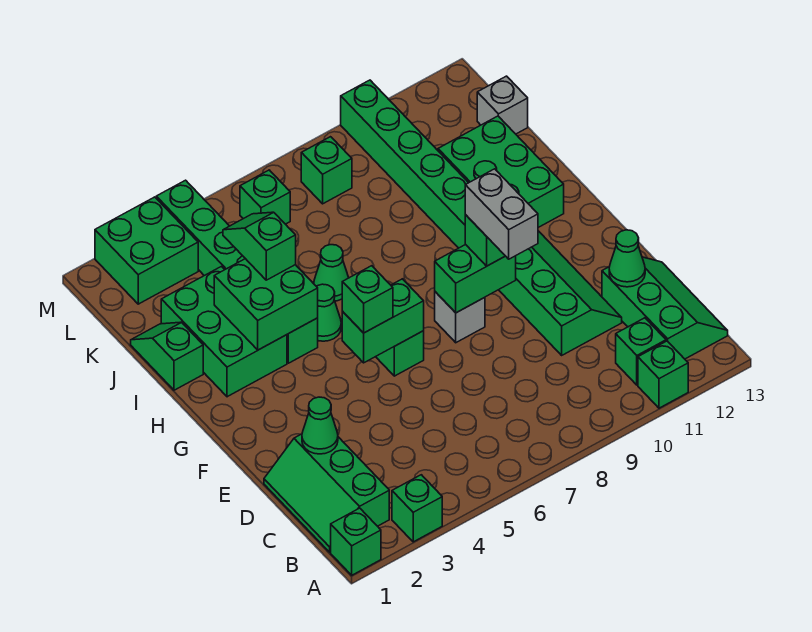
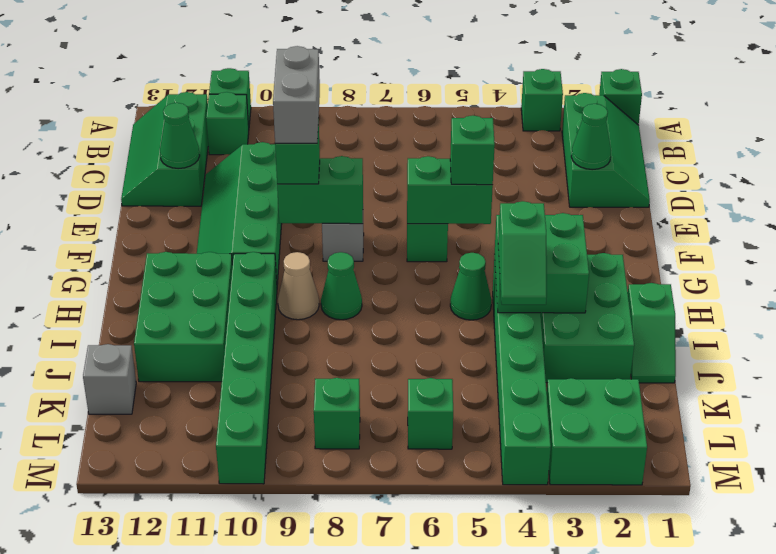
none -> tan cone H9 level 1
green cone I6 level 1 -> green cone H8 level 1

